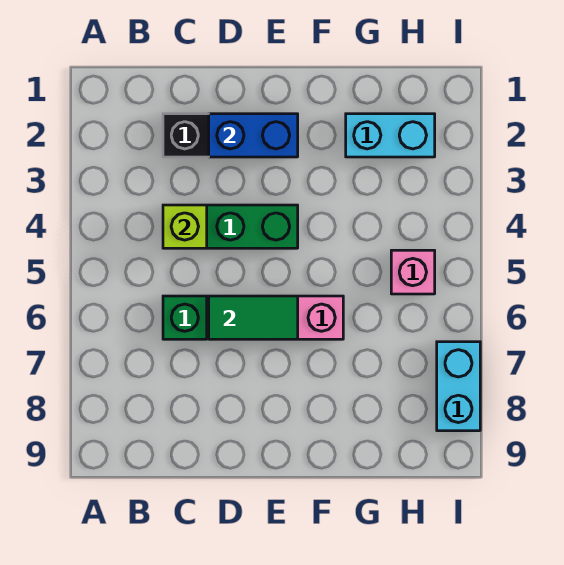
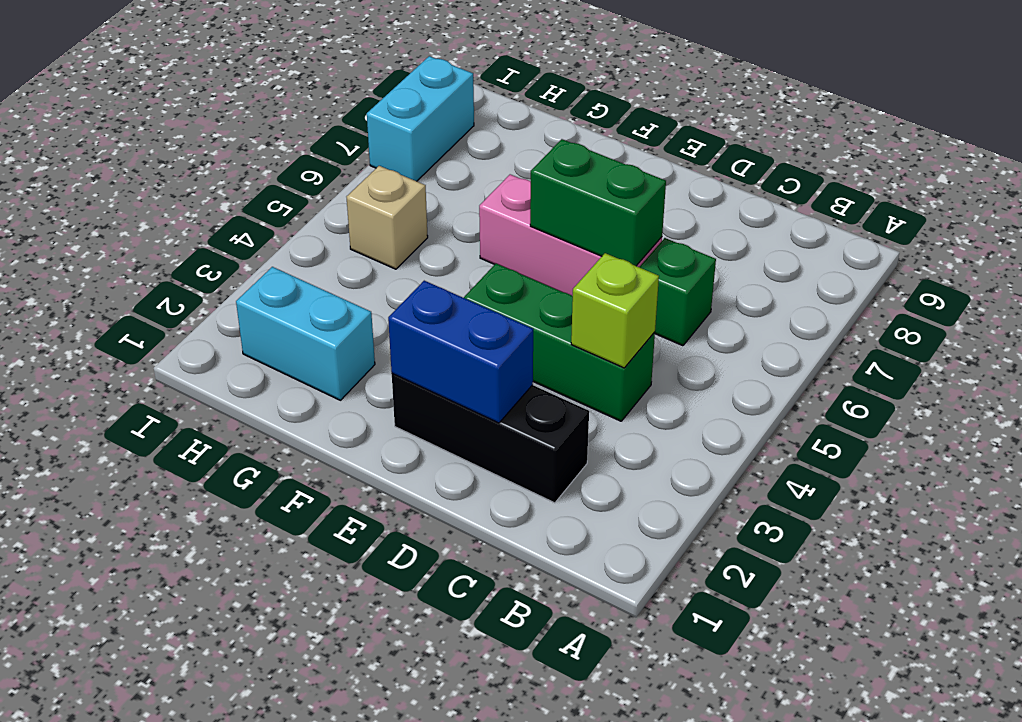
green tile D6:E6 level 2 -> green brick D6:E6 level 2
pink brick H5 level 1 -> tan brick H5 level 1

